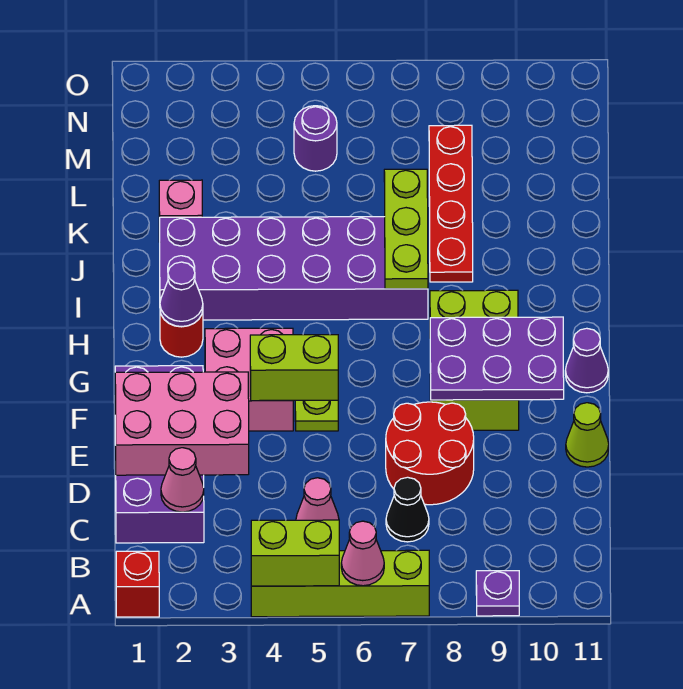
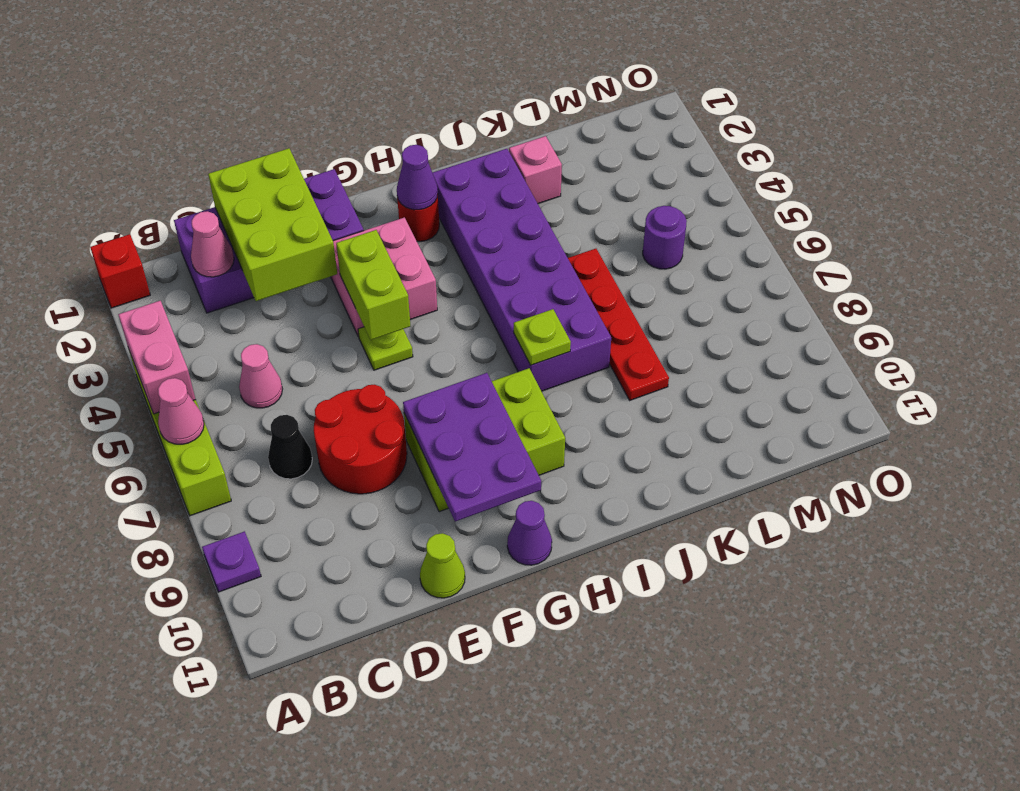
lime brick A4:A5 level 2 -> pink brick A4:A5 level 2
pink brick D1:E3 level 2 -> lime brick D1:E3 level 2
lime plate I7:K7 level 2 -> lime plate I7 level 2
red plate J8:M8 level 1 -> red plate K5:K8 level 1

